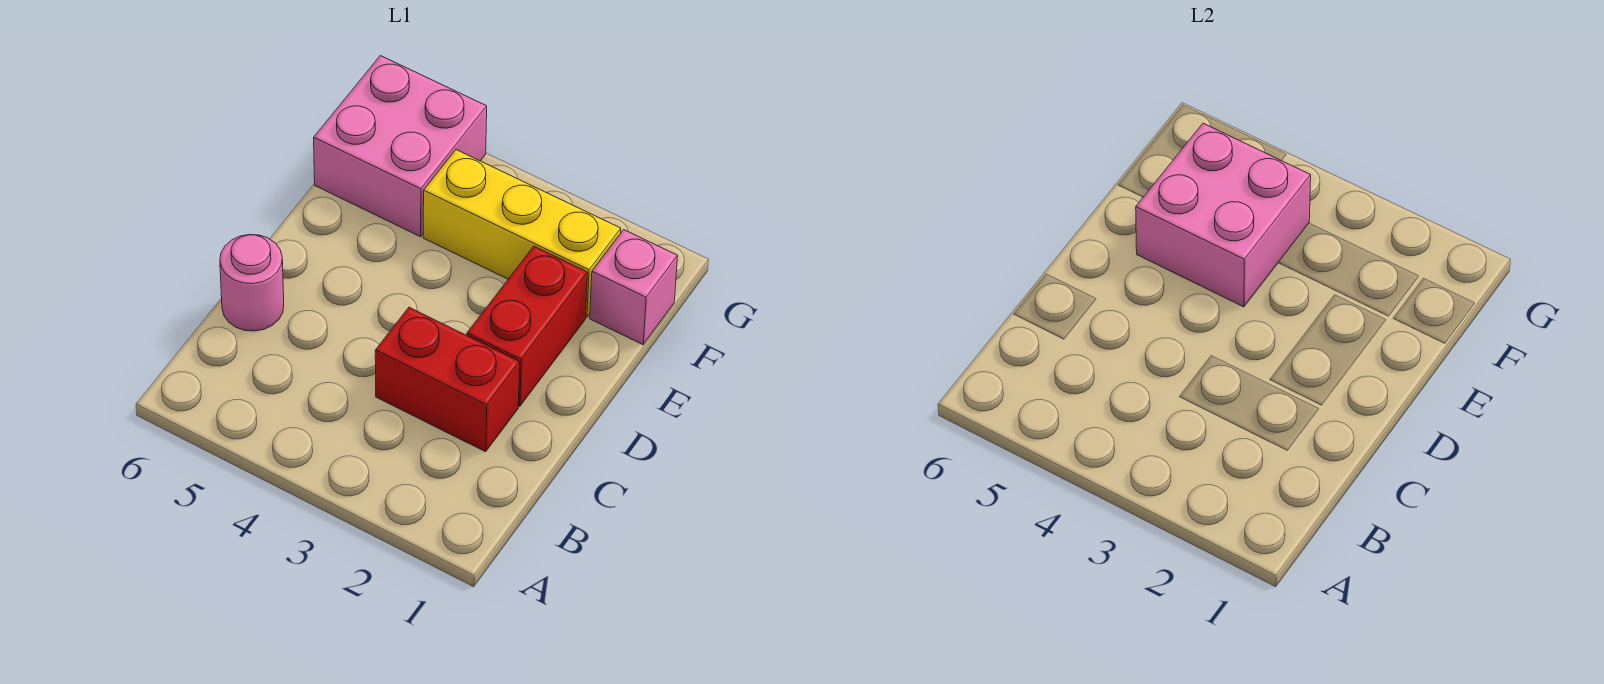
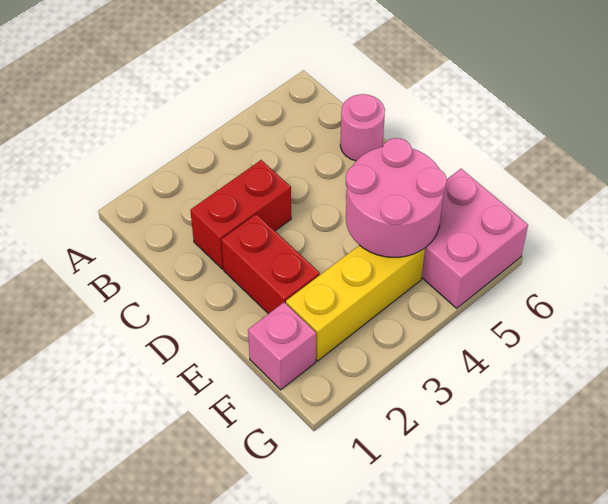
pink brick E4:F5 level 2 -> pink round brick E4:F5 level 2

